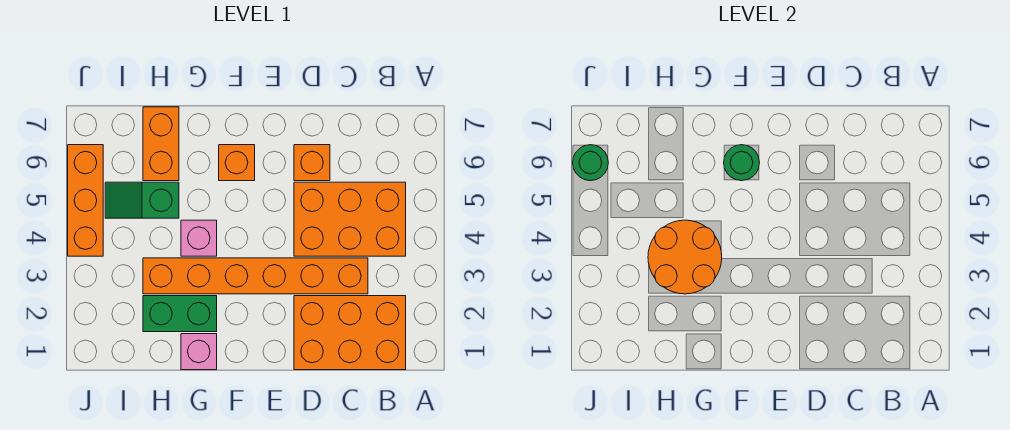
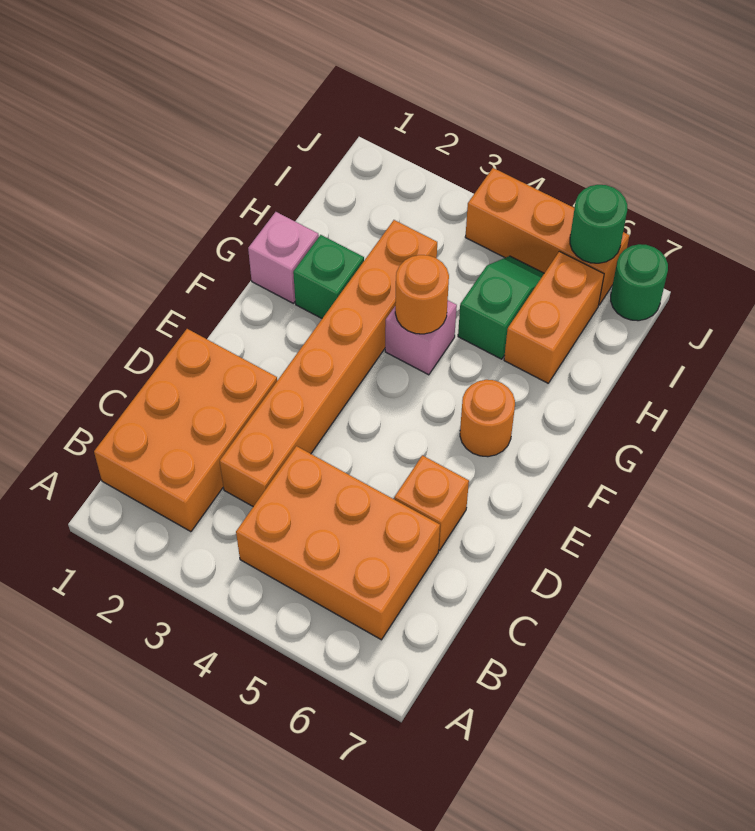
orange brick B4:D5 level 1 -> orange brick B4:C6 level 1
orange brick F6 level 1 -> orange round brick F6 level 1
green round brick F6 level 2 -> green round brick J7 level 1
green brick G2:H2 level 1 -> green brick G2 level 1
orange round brick G3:H4 level 2 -> orange round brick G4 level 2
orange brick H6:H7 level 1 -> orange brick H6:I6 level 1

